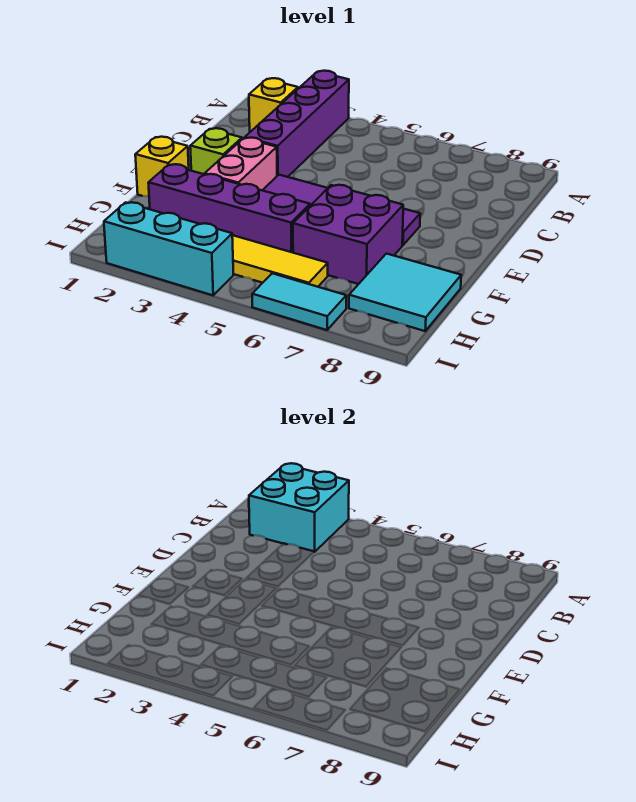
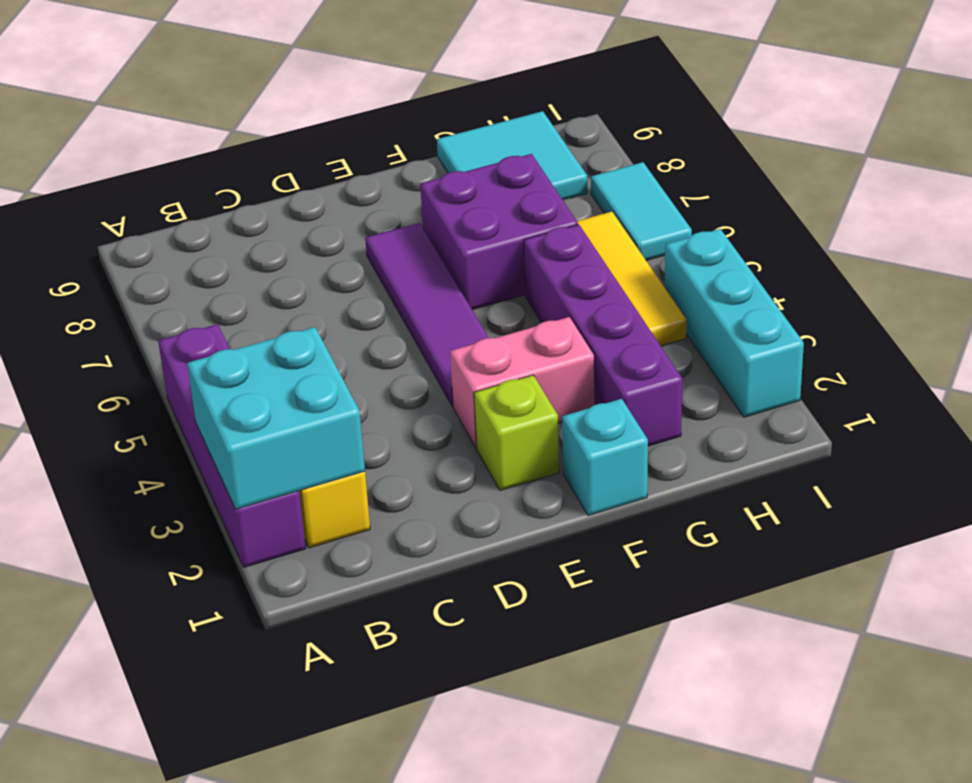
purple brick A3:D3 level 1 -> purple brick A2:A5 level 1
yellow brick F1 level 1 -> cyan brick F1 level 1

